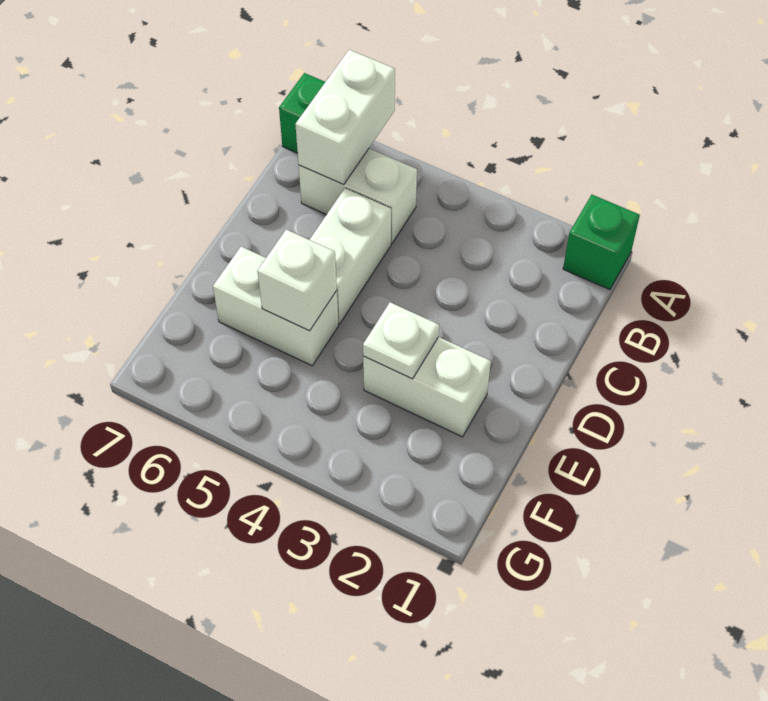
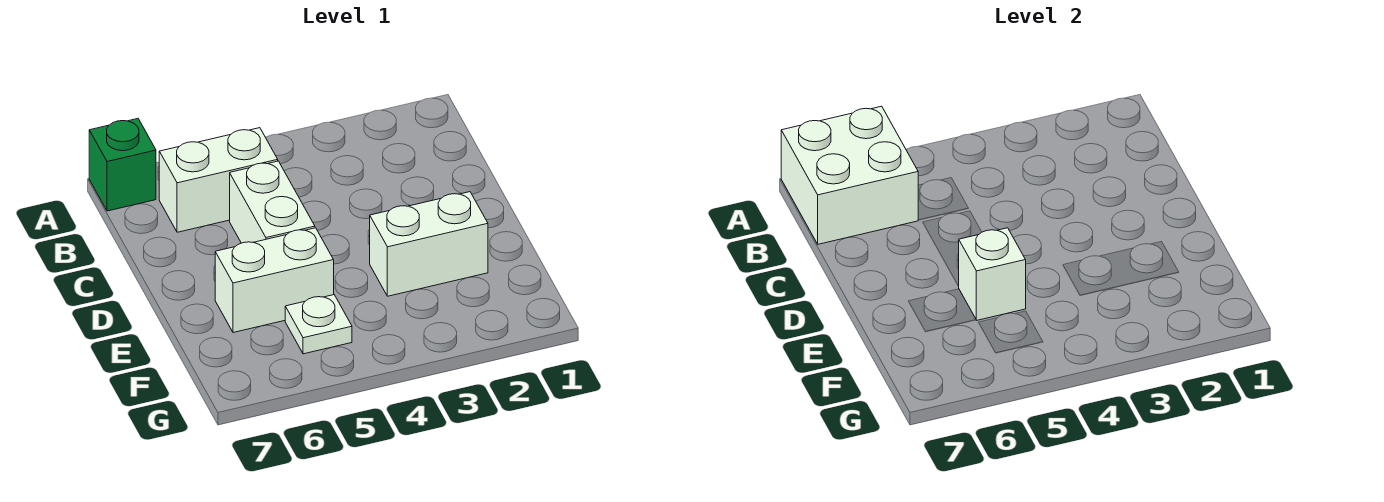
green brick A1 level 1 -> none
white brick A6:B6 level 2 -> white brick A6:B7 level 2
white plate E3 level 2 -> white plate F5 level 1

